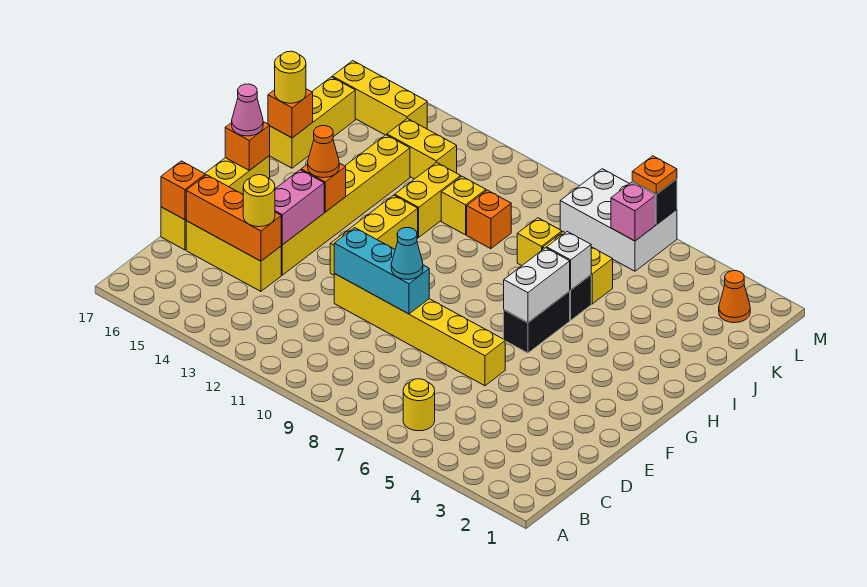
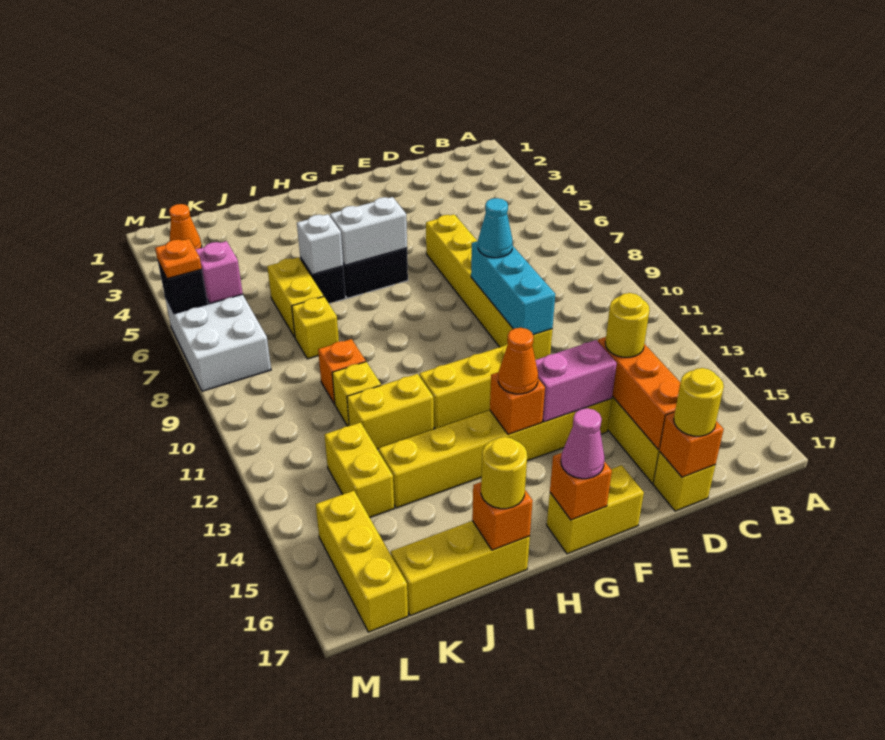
yellow round brick B6 level 1 -> yellow round brick D17 level 3

